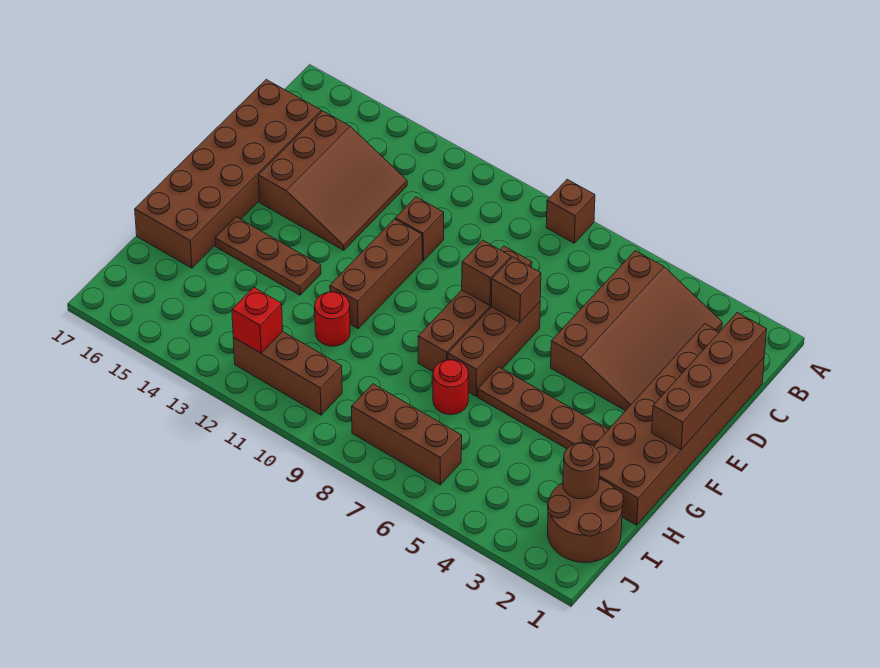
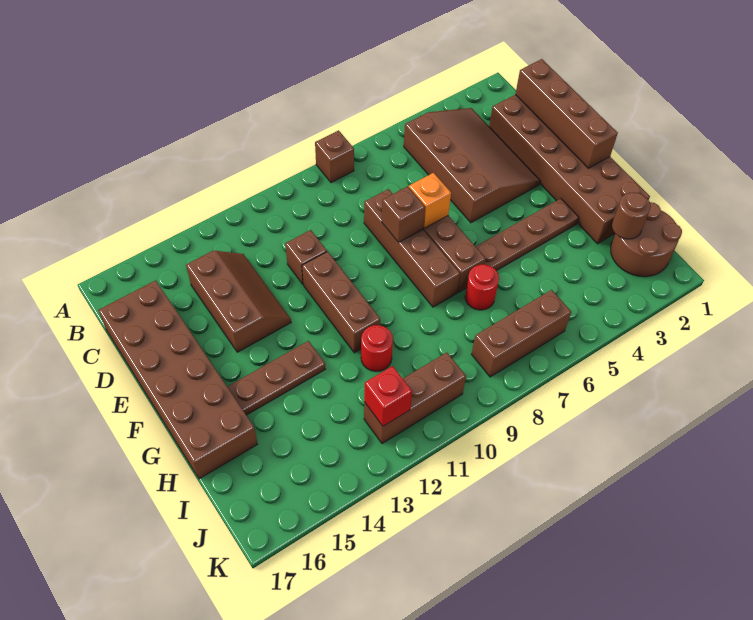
brown slope C13:E15 level 1 top 15 -> brown slope C13:E14 level 1 top 14
brown brick E7 level 2 -> orange brick E7 level 2

